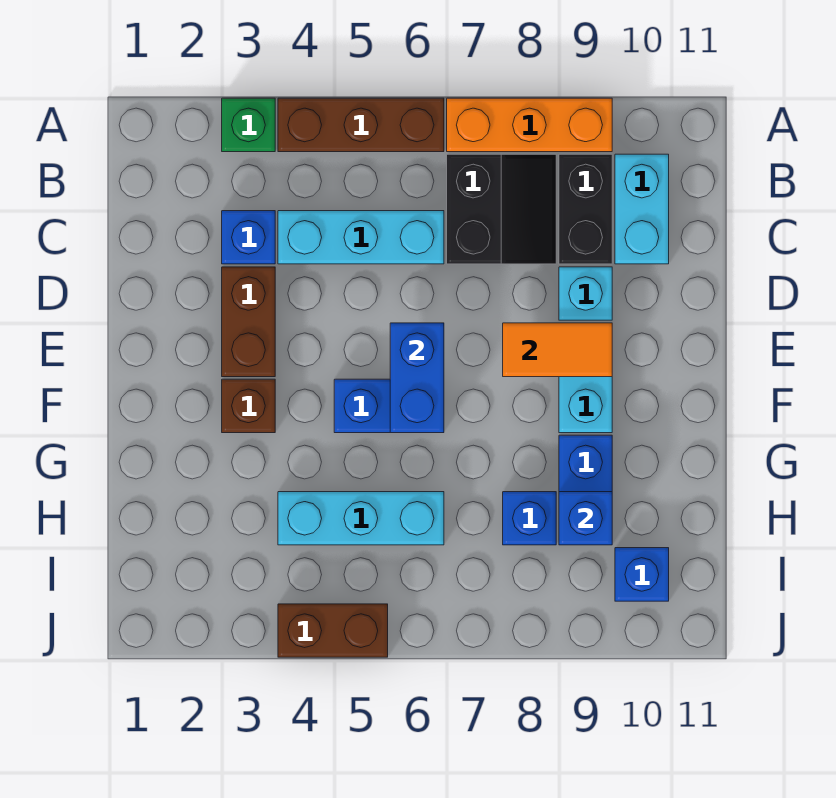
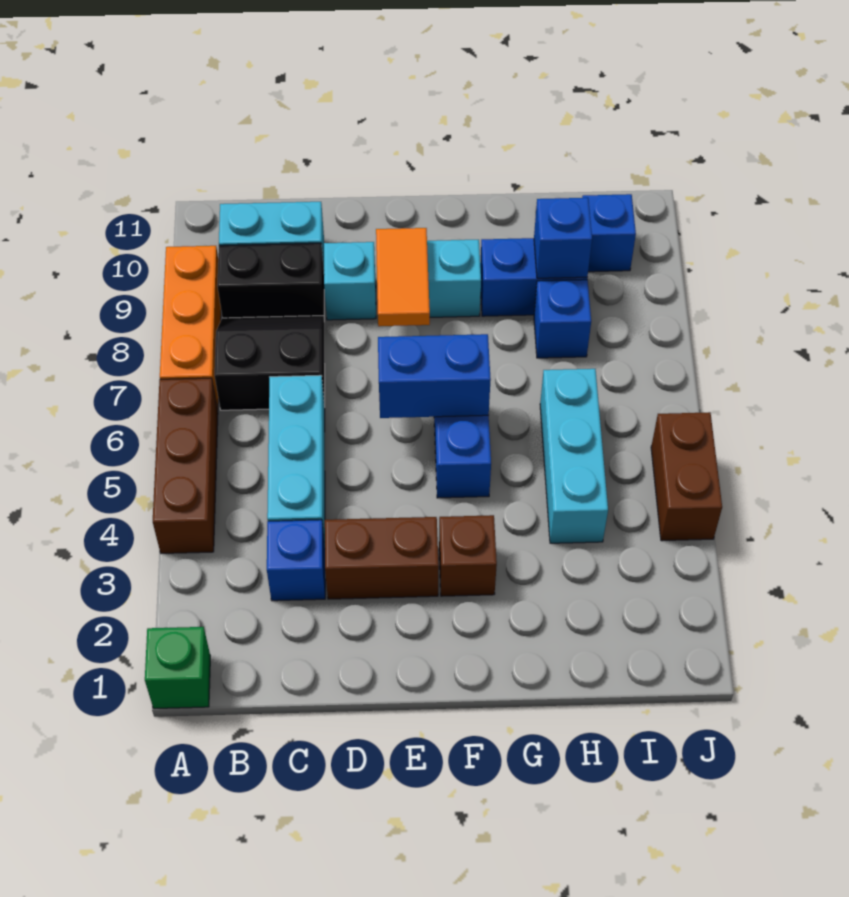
green brick A3 level 1 -> green brick A1 level 1

